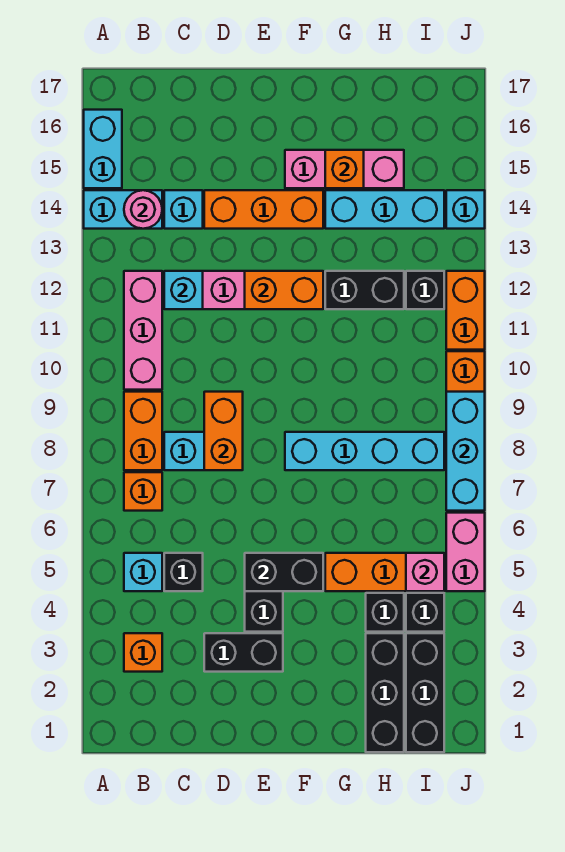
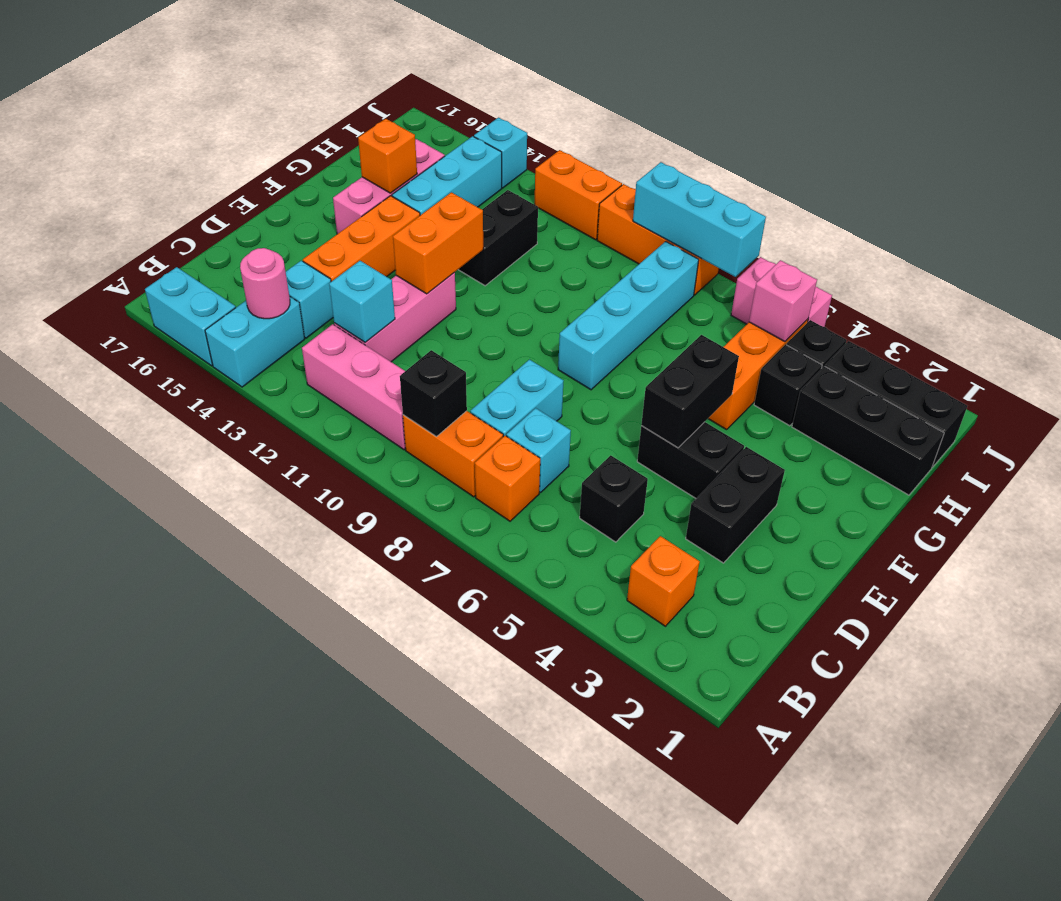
cyan brick B5 level 1 -> cyan brick C7 level 1
orange brick D8:D9 level 2 -> none
black brick I12 level 1 -> black brick B9 level 2

